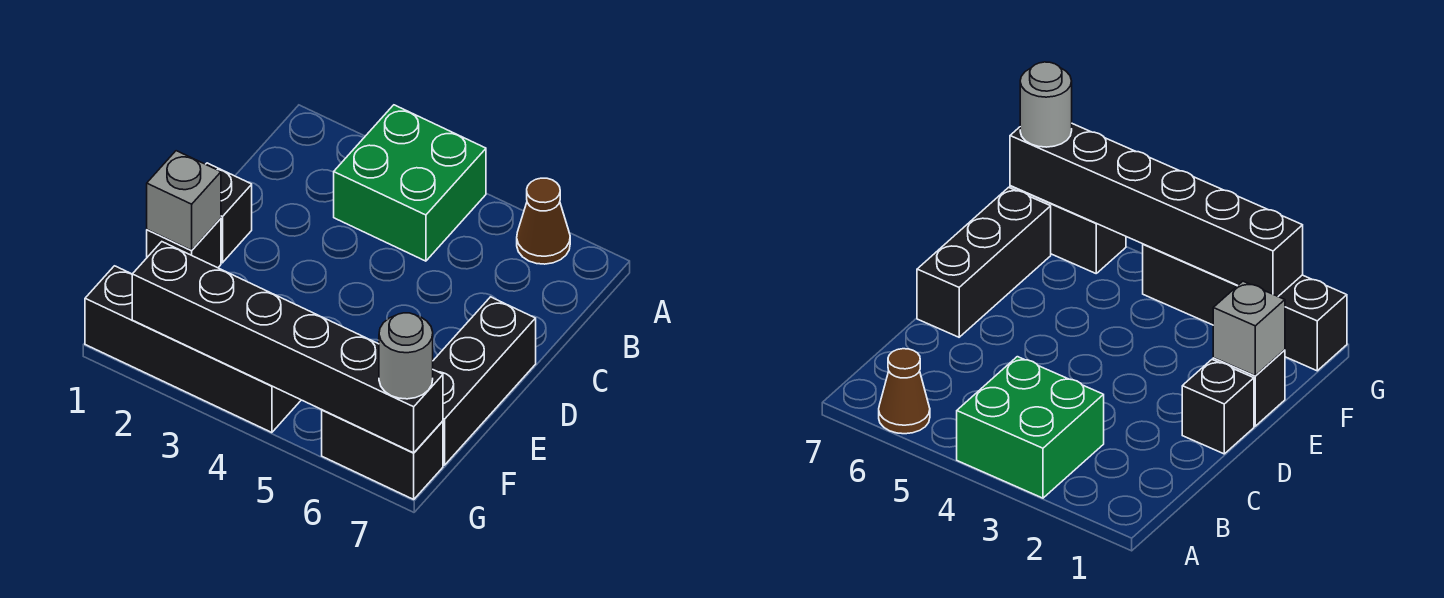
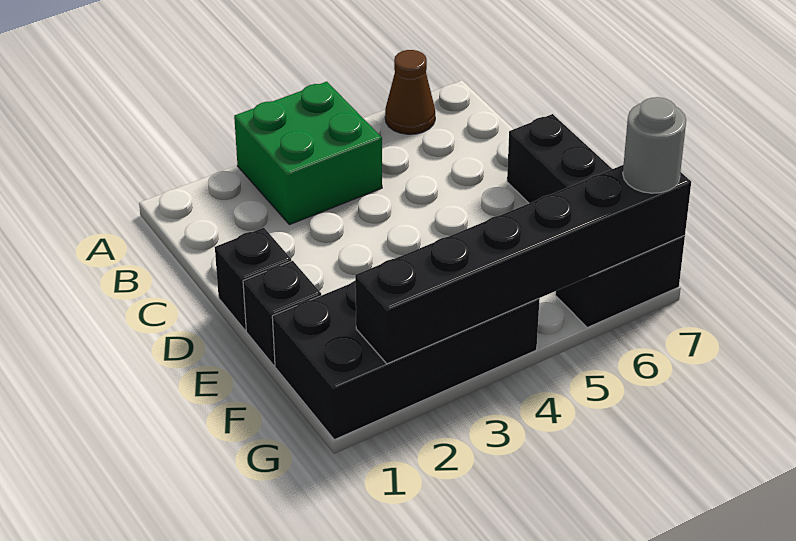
grey brick E1 level 2 -> none
black brick G1:G4 level 1 -> black brick F1:G4 level 1

